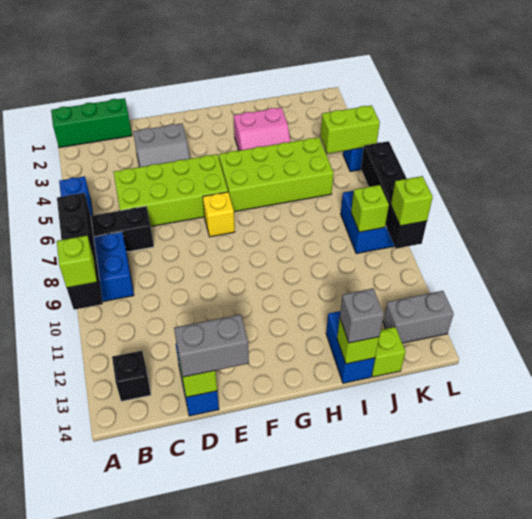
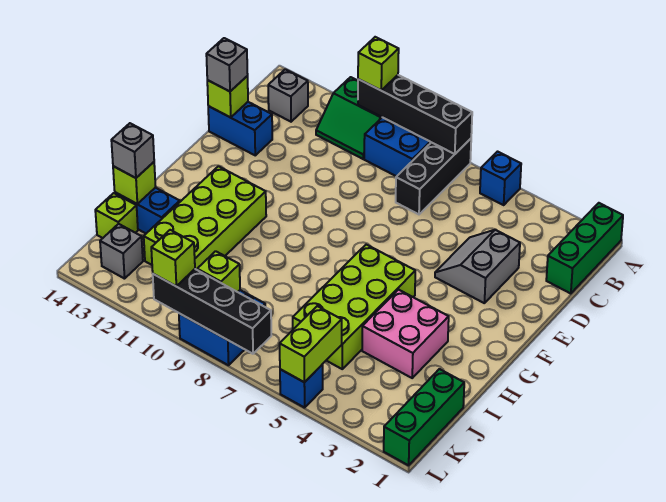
none -> green slope A10:B11 level 1 top A
black brick B13 level 1 -> grey brick B13 level 1
lime brick C5:F6 level 1 -> lime brick G11:J12 level 1
grey brick D14:E14 level 3 -> grey brick D14 level 3
yellow brick F7 level 1 -> none
pink slope H3:I4 level 1 top 3 -> pink brick H3:I4 level 1
none -> green brick J1:L1 level 1
grey brick K13:L13 level 1 -> grey brick K13 level 1

